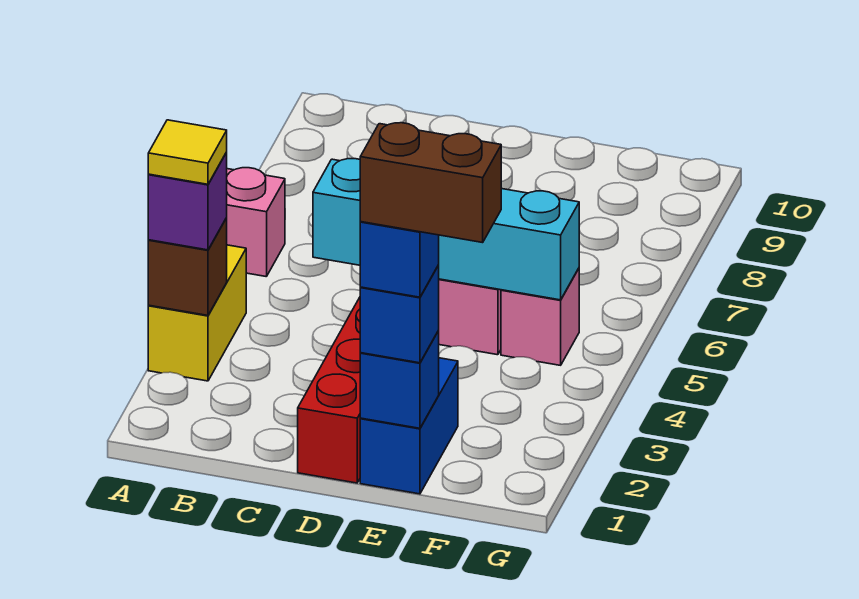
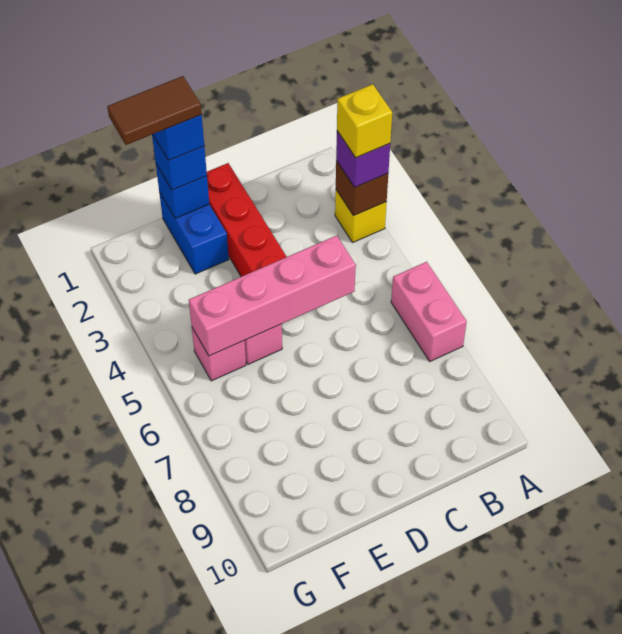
yellow brick A3:A4 level 1 -> yellow brick A3 level 1
yellow tile A3 level 4 -> yellow brick A3 level 4
pink brick A6 level 1 -> pink brick A6:A7 level 1
cyan brick C5:F5 level 2 -> pink brick C5:F5 level 2
brown brick E1:F1 level 5 -> brown tile E1:F1 level 5

